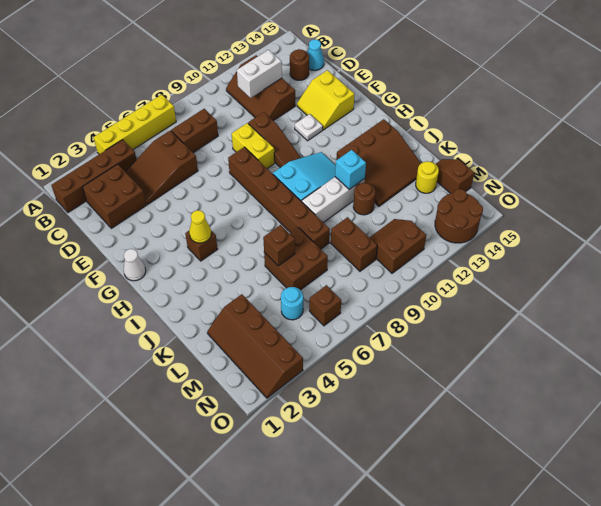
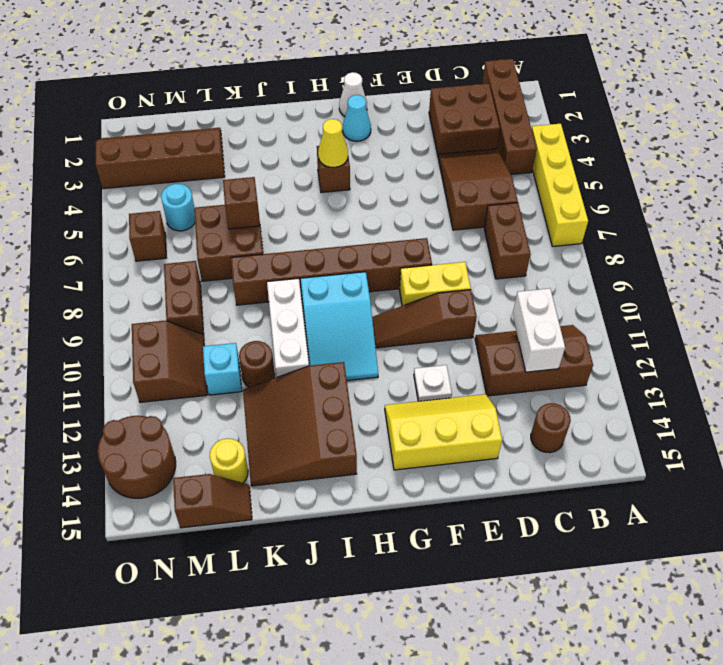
cyan cone C15 level 1 -> cyan cone G2 level 1
yellow slope E13:F14 level 1 top 14 -> yellow slope E13:G14 level 1 top 14
cyan brick J11 level 2 -> cyan brick L11 level 1
brown brick L9:M9 level 1 -> brown brick M8:M9 level 1

